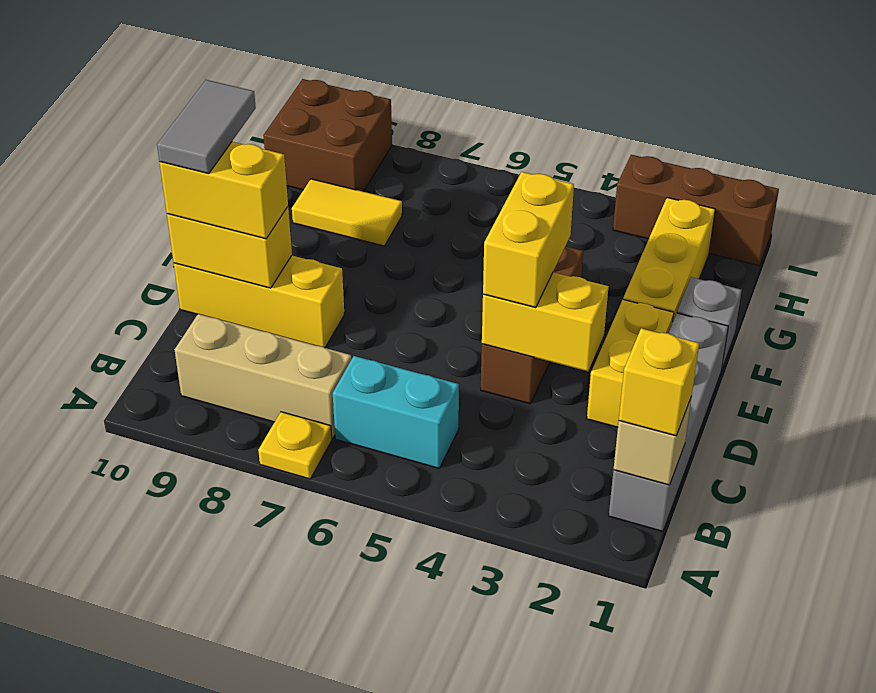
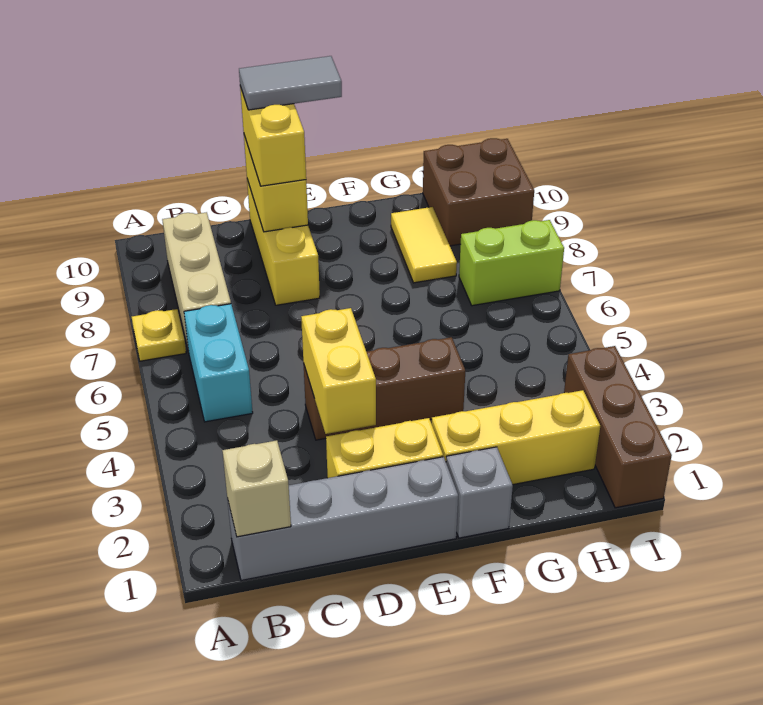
yellow brick B1 level 3 -> none
yellow brick D4:E4 level 3 -> none
none -> lime brick H7:I7 level 1

